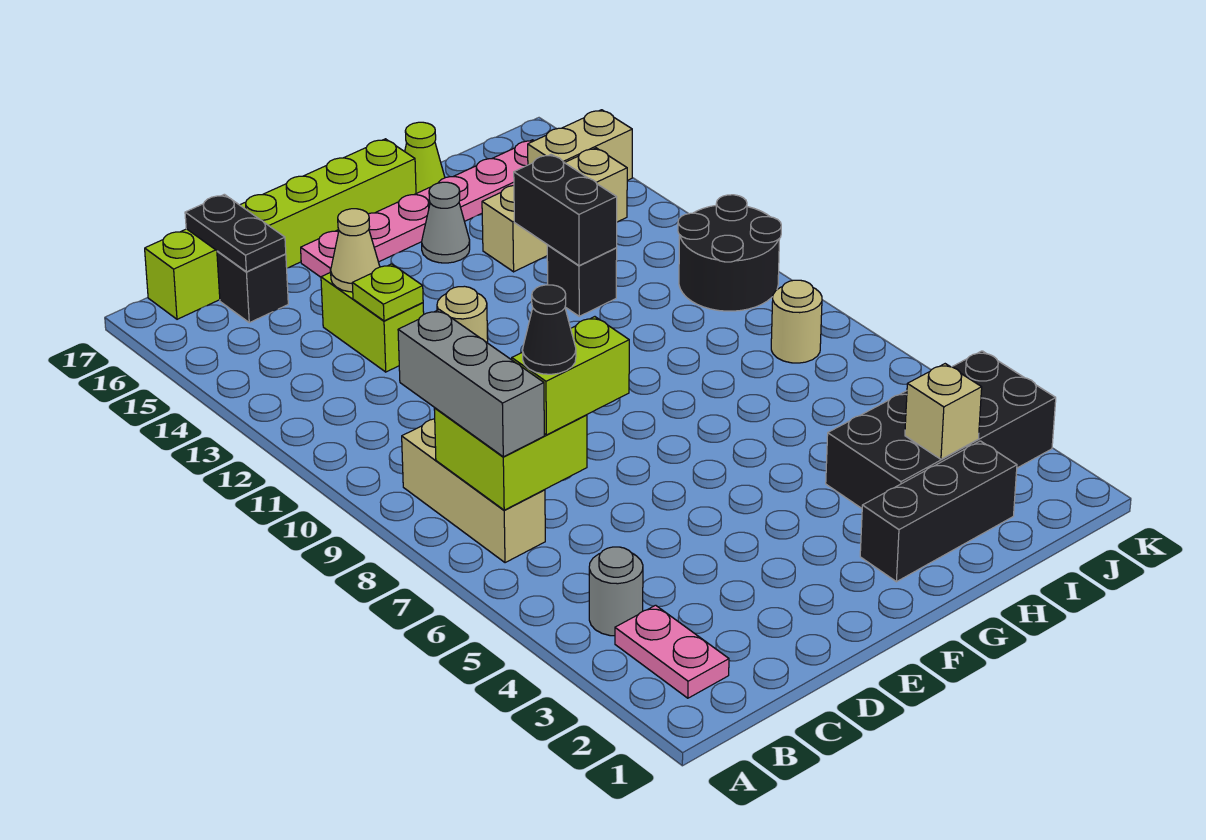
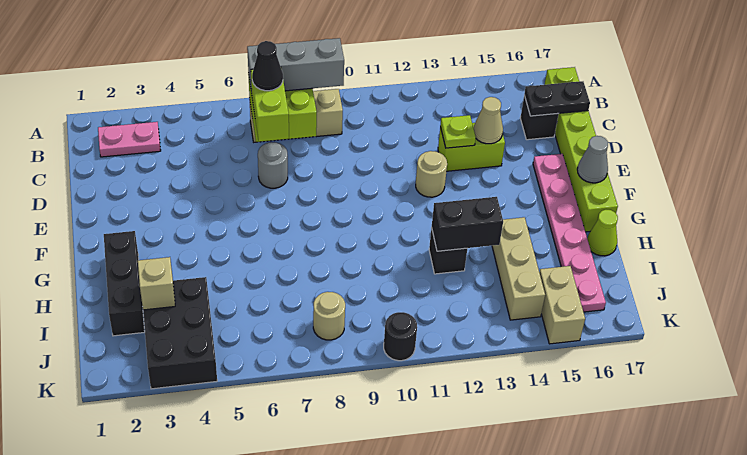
grey round brick B4 level 1 -> grey round brick D7 level 1
grey cone G15 level 1 -> grey cone F17 level 2
black brick H3:K4 level 1 -> black brick I3:K4 level 1
black round brick J10:K11 level 1 -> black round brick K10 level 1

